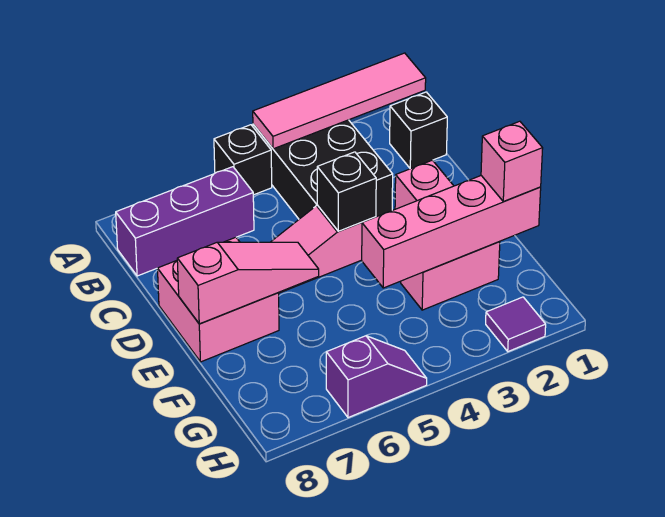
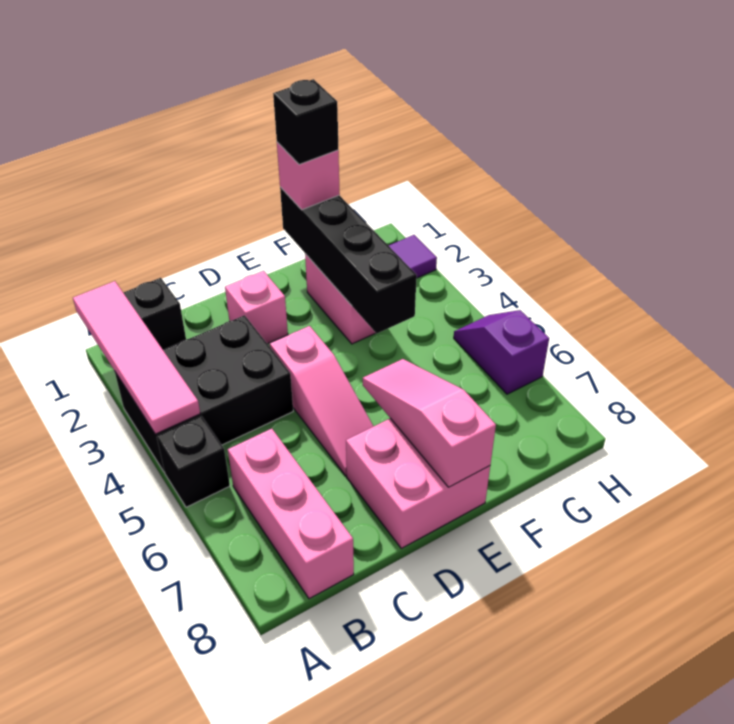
purple brick B6:B8 level 1 -> pink brick B6:B8 level 1
black brick D4 level 2 -> black brick F1 level 4
pink brick F1:F4 level 2 -> black brick F1:F4 level 2

